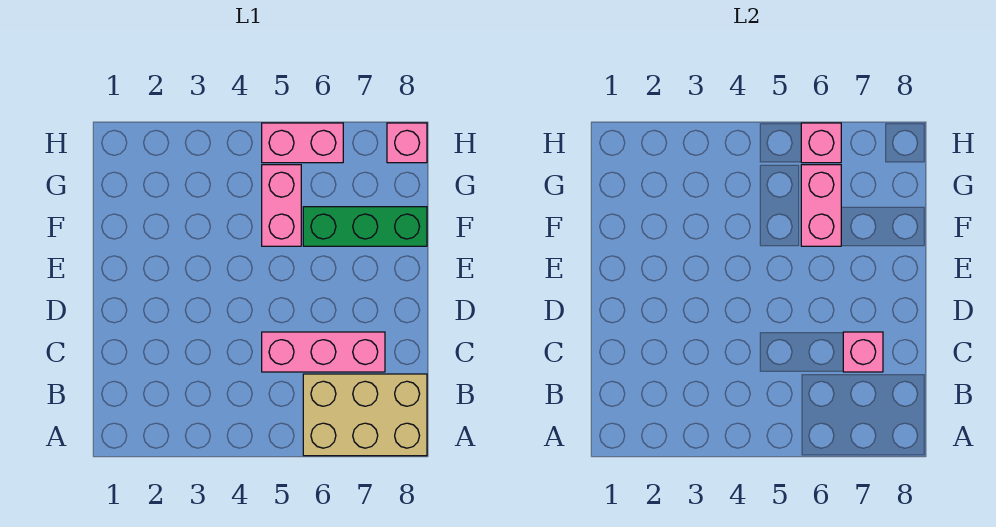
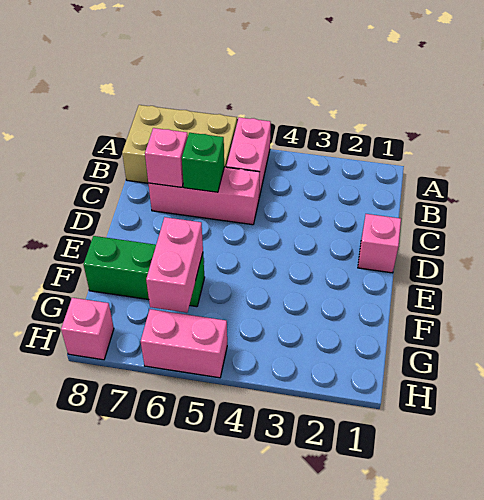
none -> green brick C6 level 2
pink brick F5:G5 level 1 -> pink brick A5:B5 level 1
pink brick H6 level 2 -> pink brick D1 level 1

